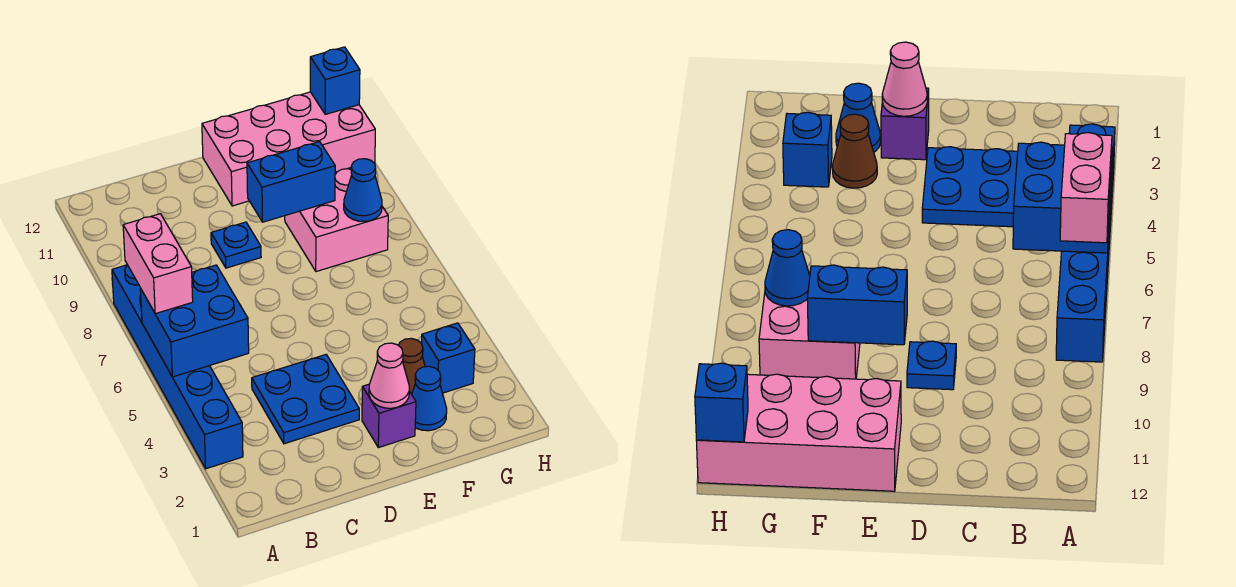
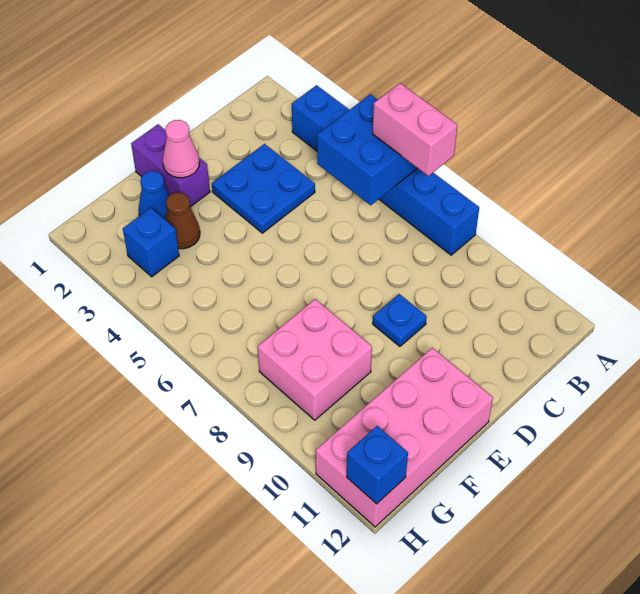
purple brick E2 level 1 -> purple brick E1:E2 level 1
blue brick E9:F9 level 2 -> none
blue cone G8 level 2 -> none

